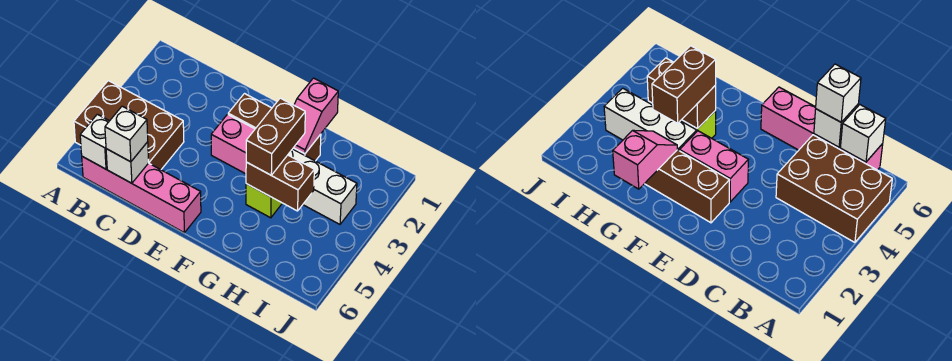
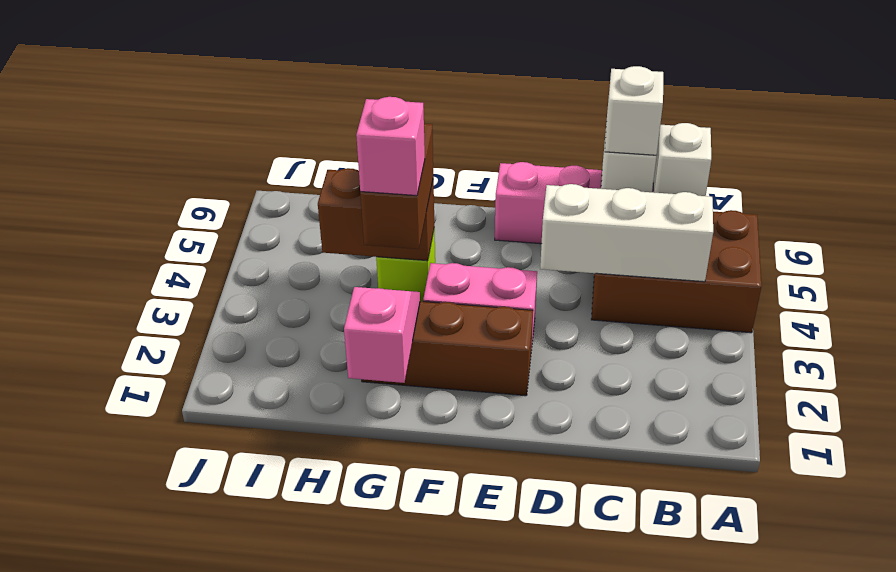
white brick G3:I3 level 1 -> white brick B4:D4 level 2
none -> pink brick G3 level 4

